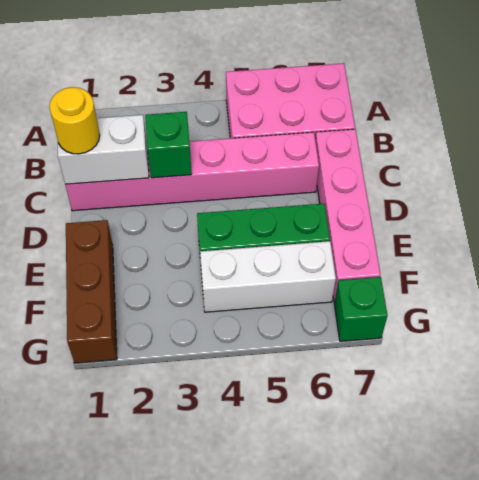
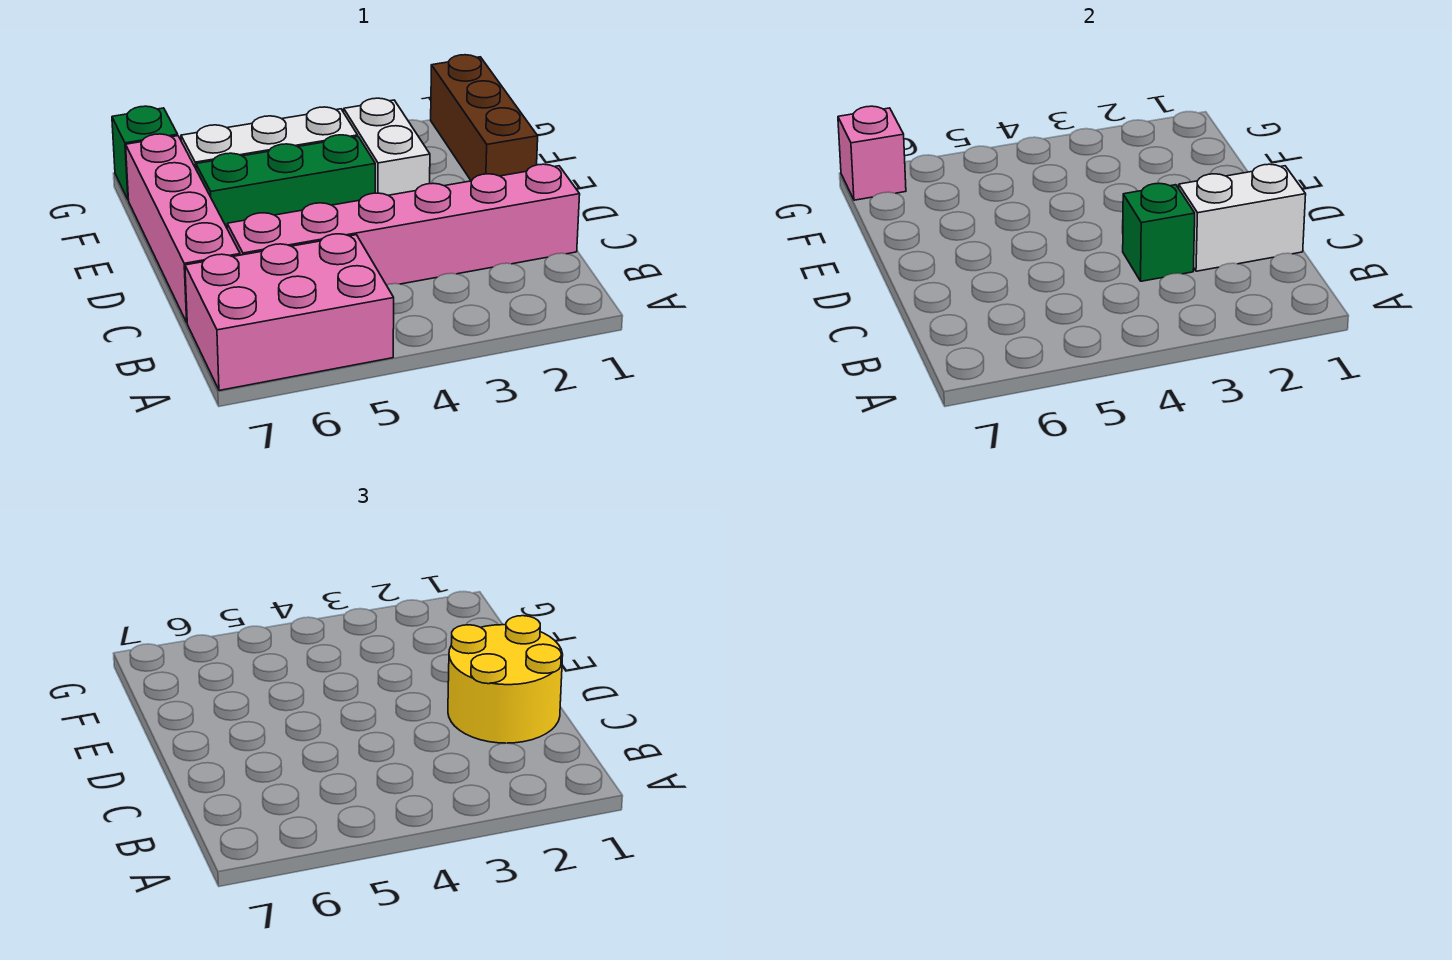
yellow round brick C1 level 3 -> yellow round brick C1:D2 level 3
none -> white brick E3:F3 level 1
none -> pink brick G7 level 2

